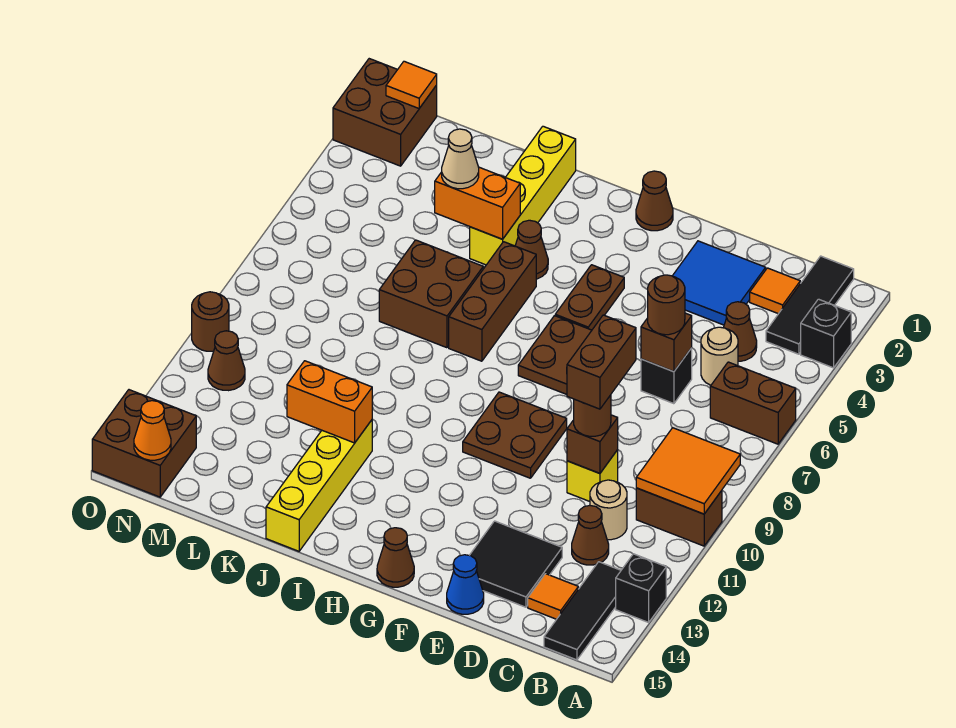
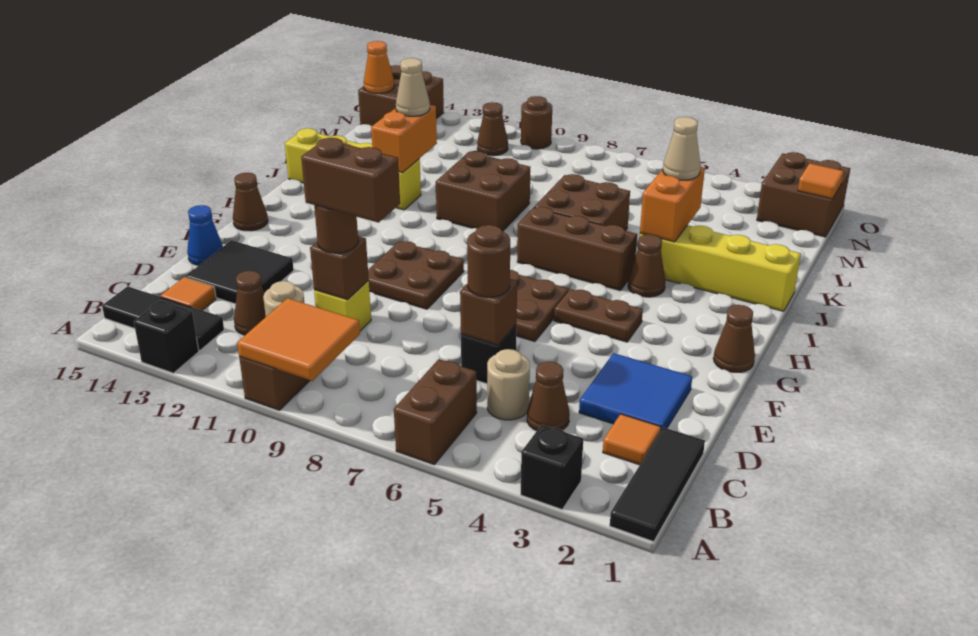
black tile B1:B3 level 1 -> black tile A1:C1 level 1
none -> brown brick J9:K10 level 1
none -> tan cone K12 level 3

